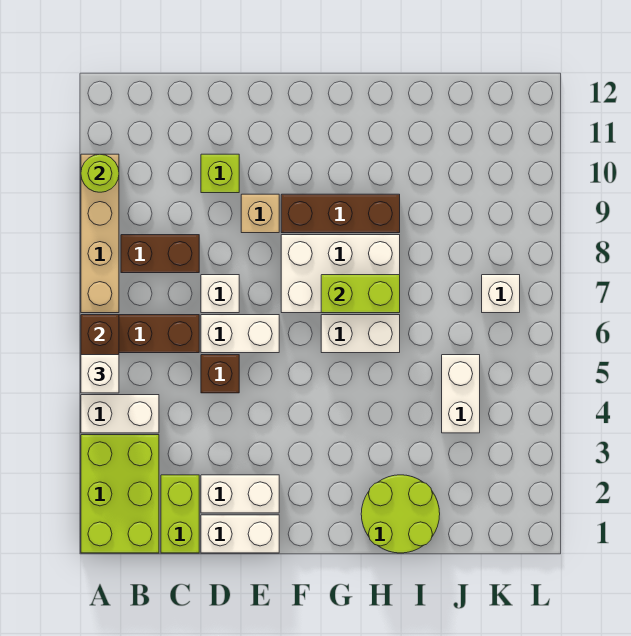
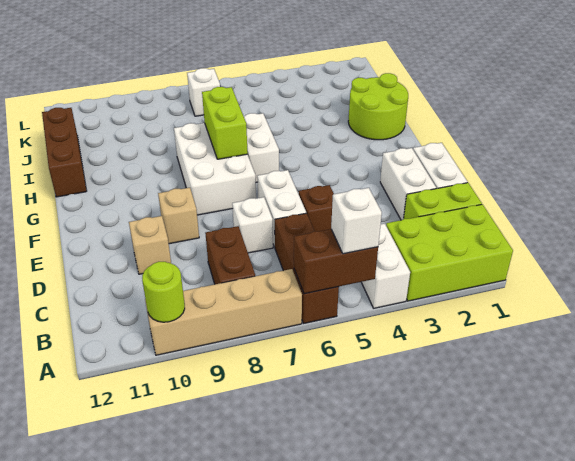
lime brick D10 level 1 -> tan brick D10 level 1
brown brick F9:H9 level 1 -> brown brick H12:J12 level 1
white brick J4:J5 level 1 -> none

